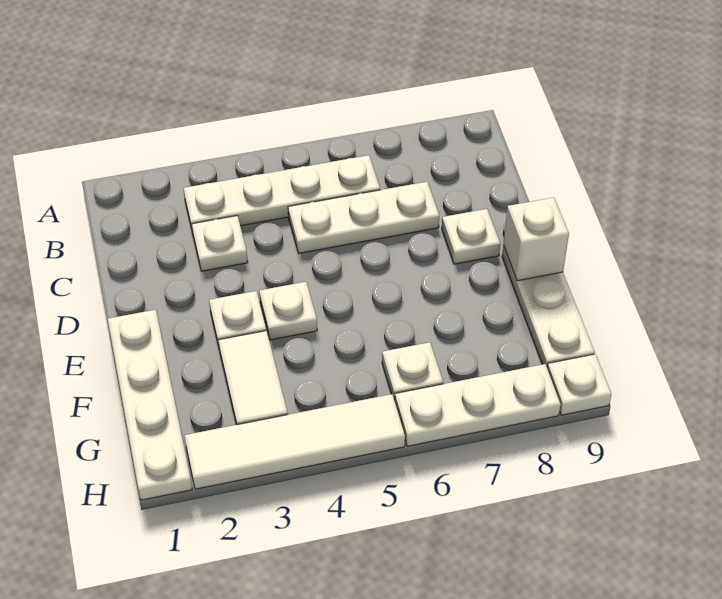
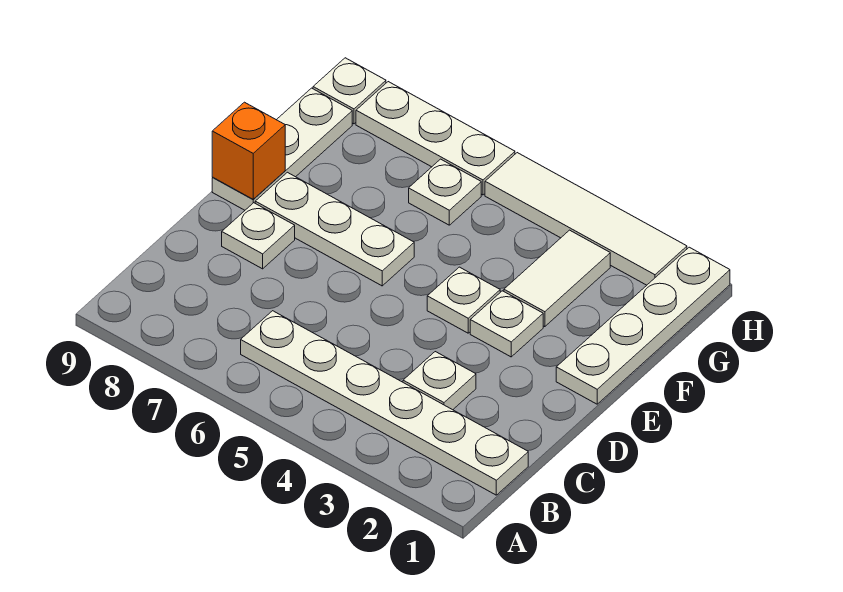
white plate B3:B6 level 1 -> white plate B1:B6 level 1
white plate C5:C7 level 1 -> white plate E6:E8 level 1
white brick E9 level 2 -> orange brick E9 level 2

